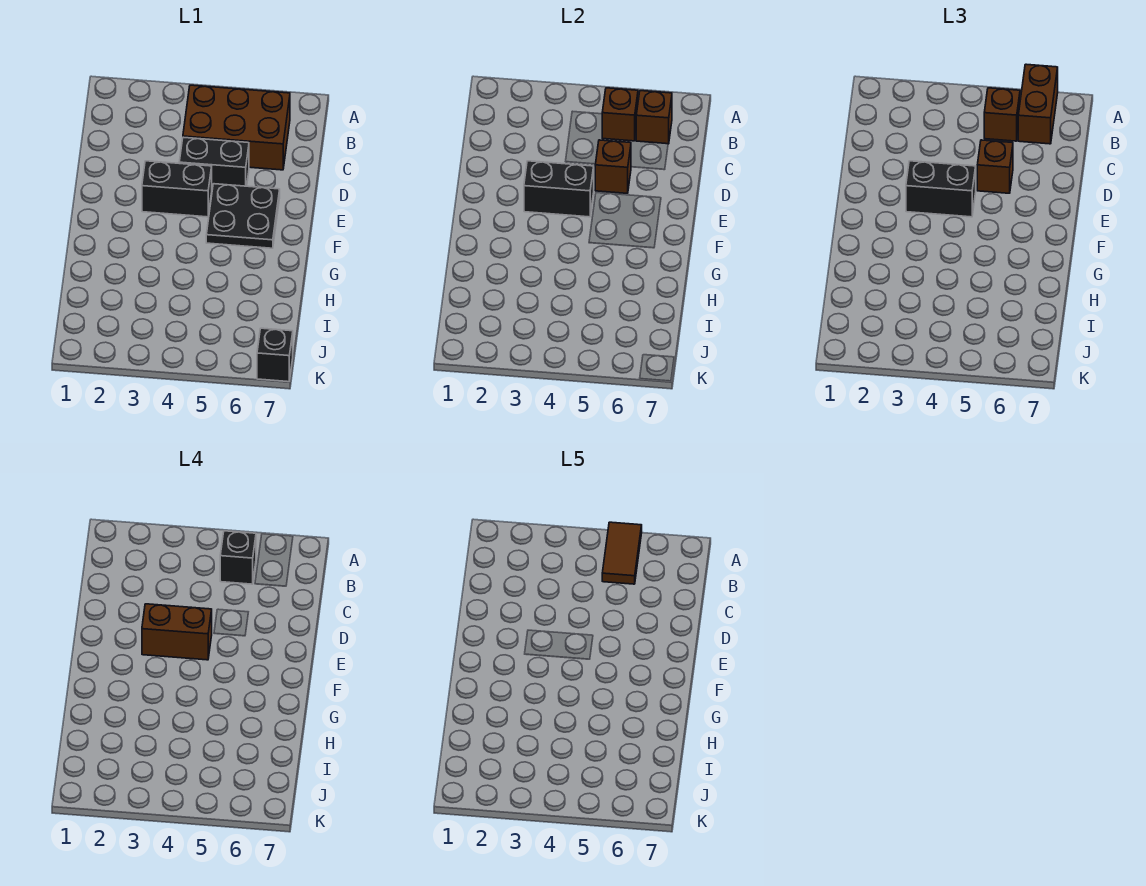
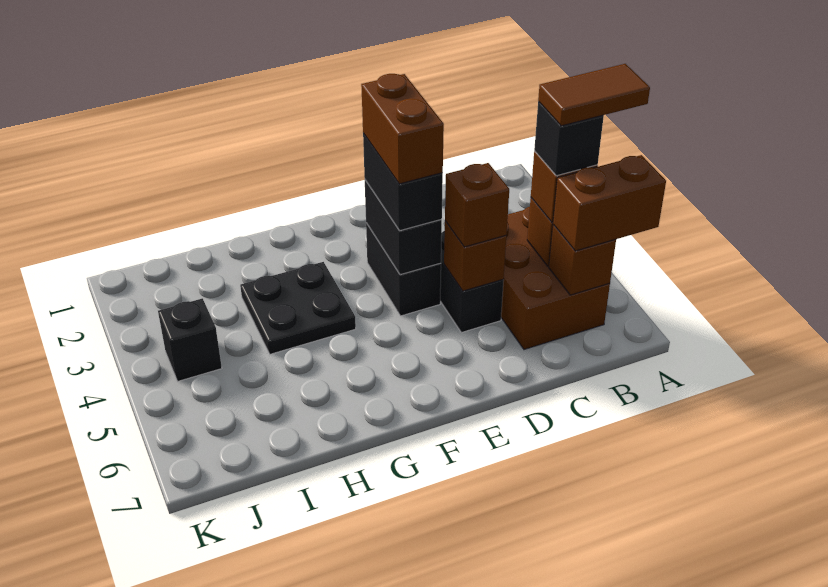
black plate E5:F6 level 1 -> black plate G3:H4 level 1
black brick K7 level 1 -> black brick J4 level 1

